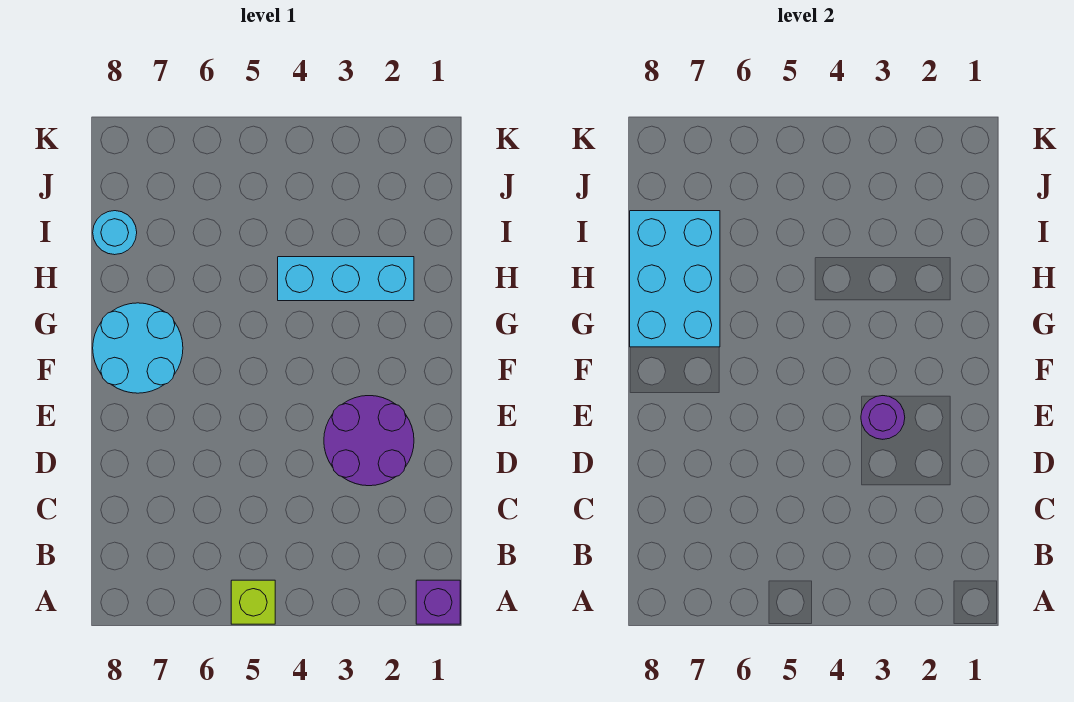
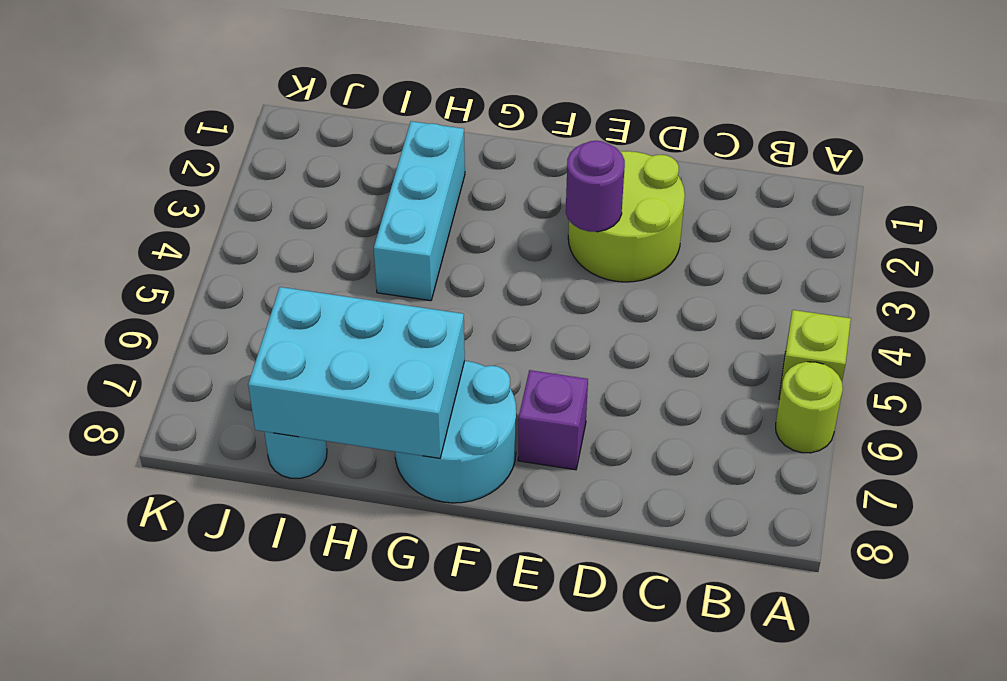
purple brick A1 level 1 -> purple brick E7 level 1
none -> lime round brick A6 level 1
purple round brick D2:E3 level 1 -> lime round brick D2:E3 level 1

